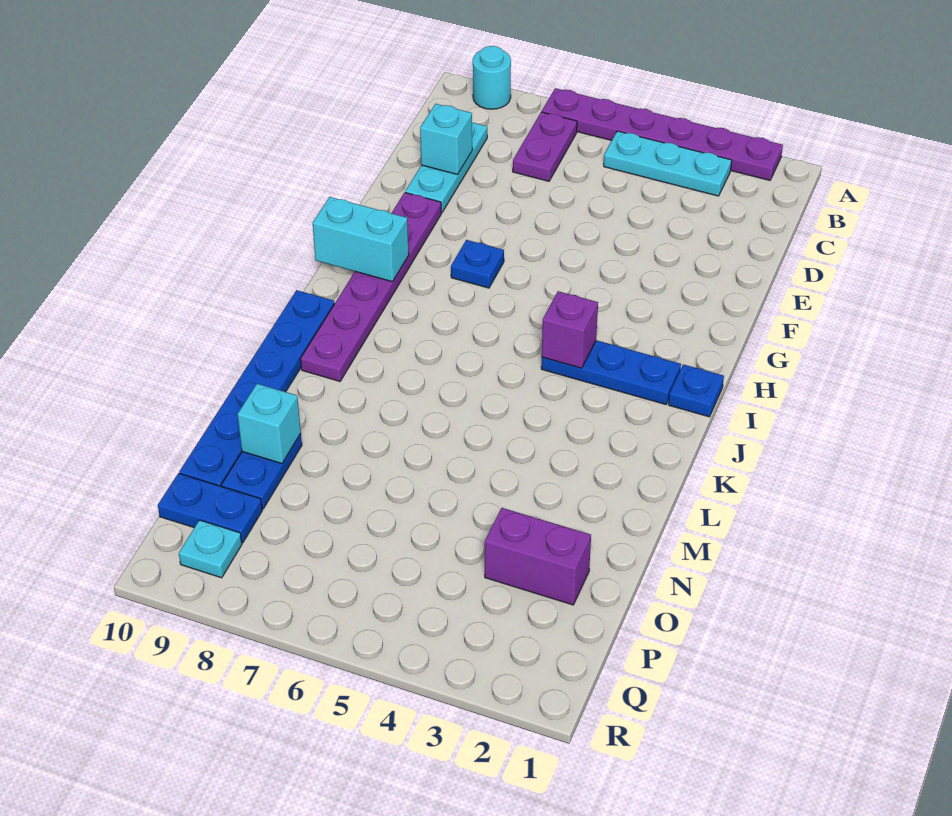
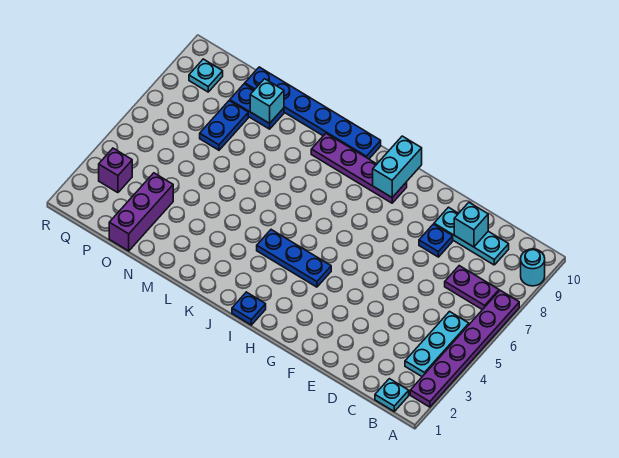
none -> cyan plate B1 level 1
purple plate F9:K9 level 1 -> purple plate H9:K9 level 1
blue plate G7 level 1 -> blue plate E8 level 1
blue plate I2:I4 level 1 -> blue plate H4:J4 level 1
purple brick I4 level 2 -> purple brick Q3 level 1
purple brick O2:O3 level 1 -> purple brick O1:O3 level 1
blue plate P9:P10 level 1 -> blue plate O7:O8 level 1

